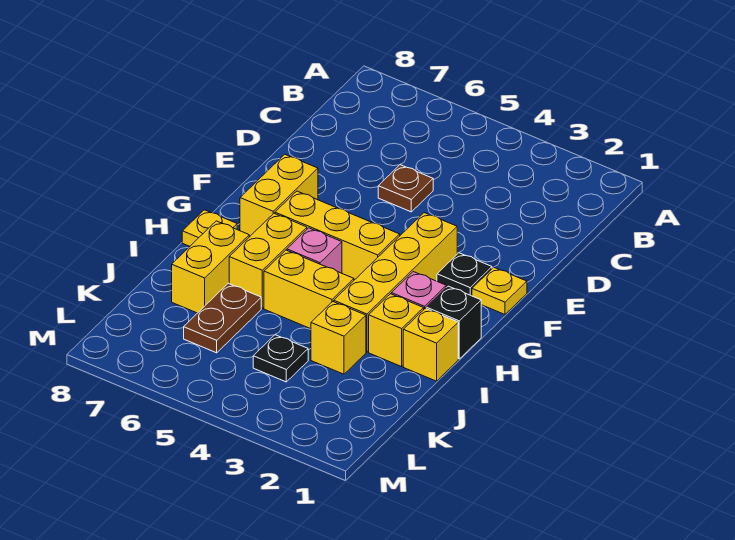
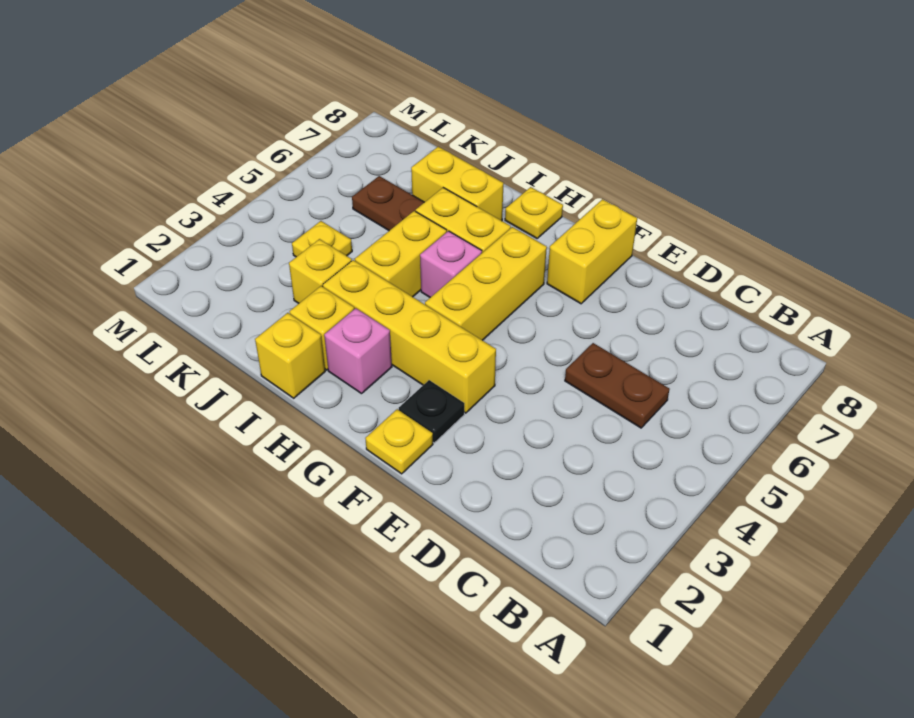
brown plate D5 level 1 -> brown plate C5:D5 level 1
yellow brick F7:G7 level 1 -> yellow brick F7:F8 level 1
black brick H1 level 1 -> none
black plate K4 level 1 -> yellow plate K4 level 1

